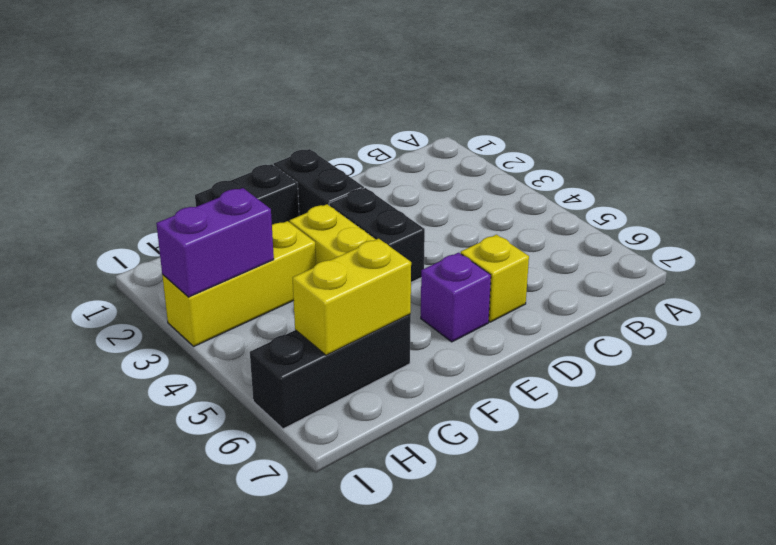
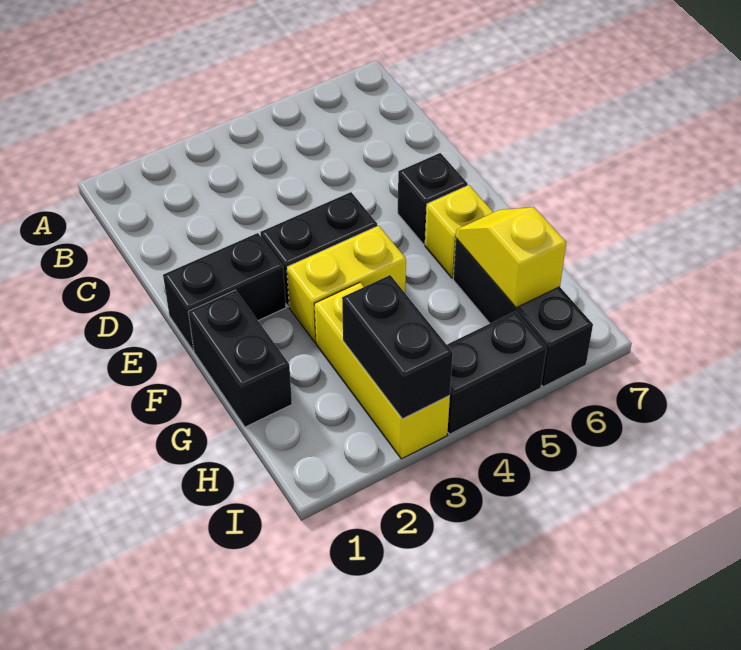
yellow brick D6 level 1 -> yellow brick F6 level 1
purple brick E6 level 1 -> black brick E6 level 1
yellow brick G6:H6 level 2 -> yellow slope G6:H6 level 2 top H
purple brick H3:I3 level 2 -> black brick H3:I3 level 2
none -> black brick I4:I5 level 1

